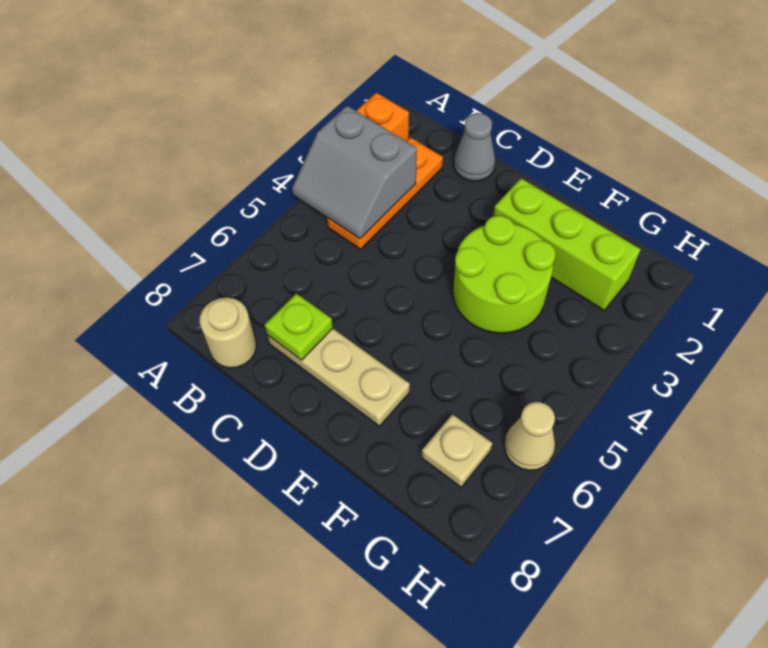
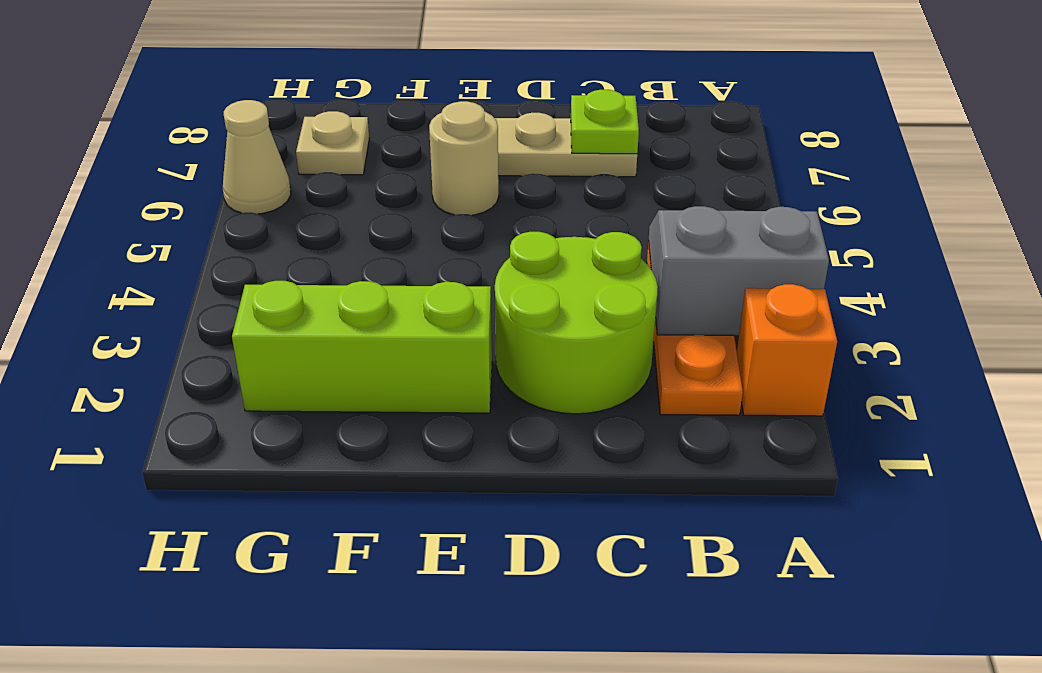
tan round brick B8 level 1 -> tan round brick E6 level 1
grey cone C1 level 1 -> none
lime round brick E3:F4 level 1 -> lime round brick C2:D3 level 1

